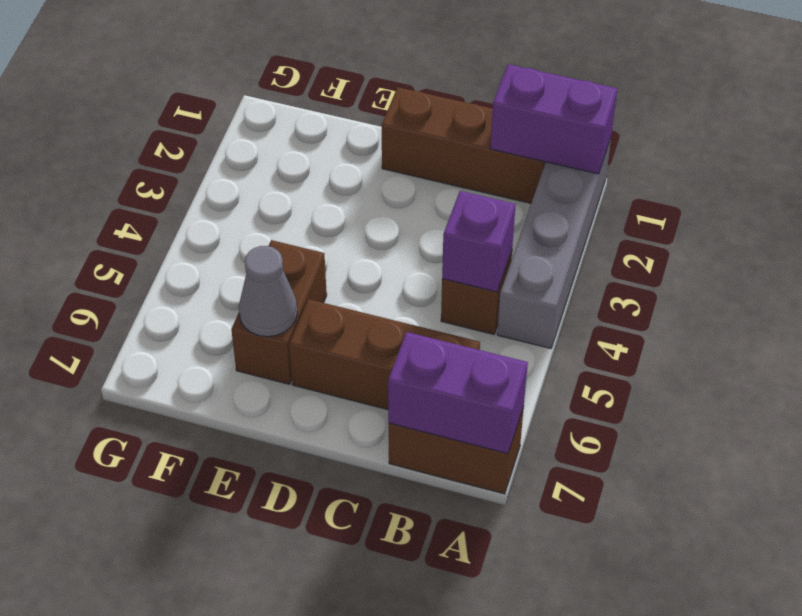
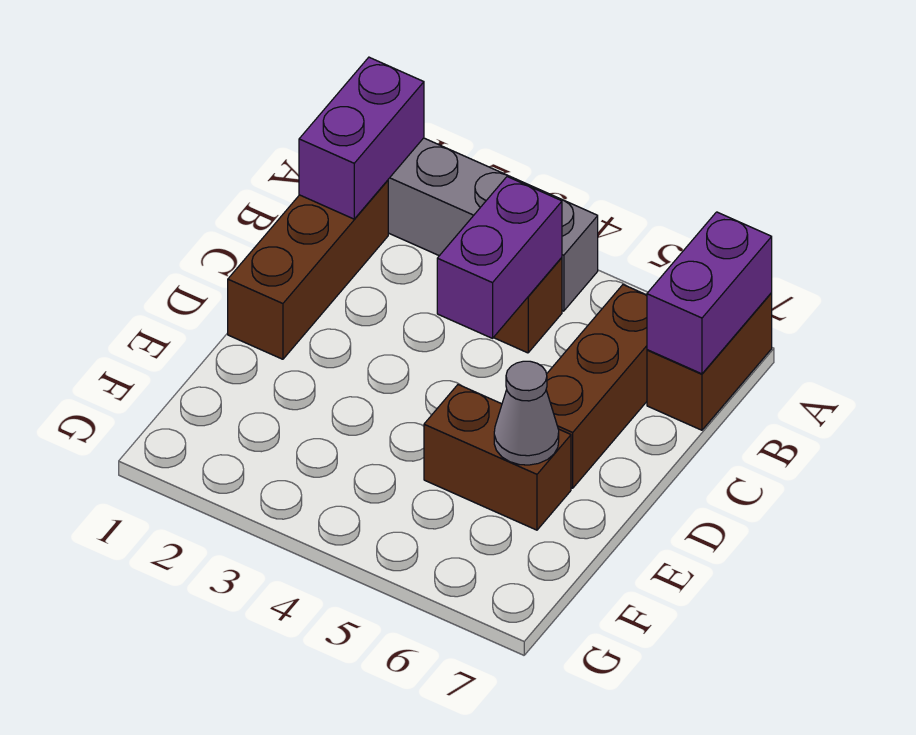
purple brick B4 level 2 -> purple brick B4:C4 level 2

